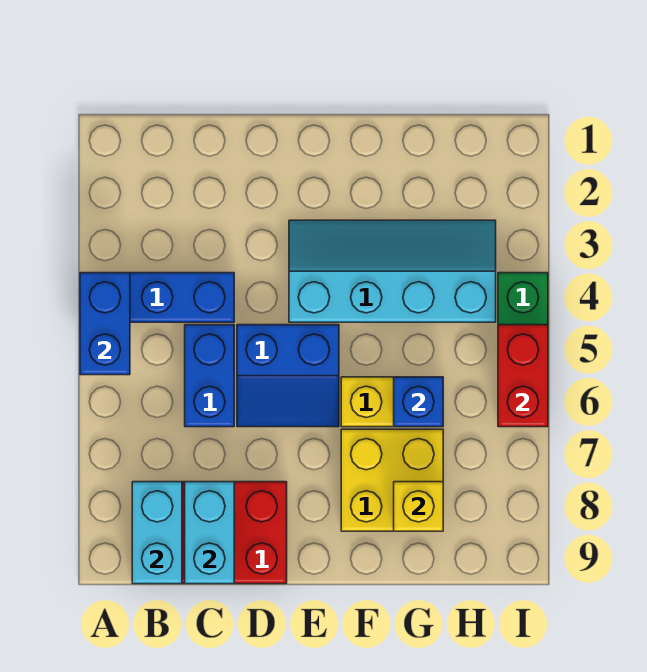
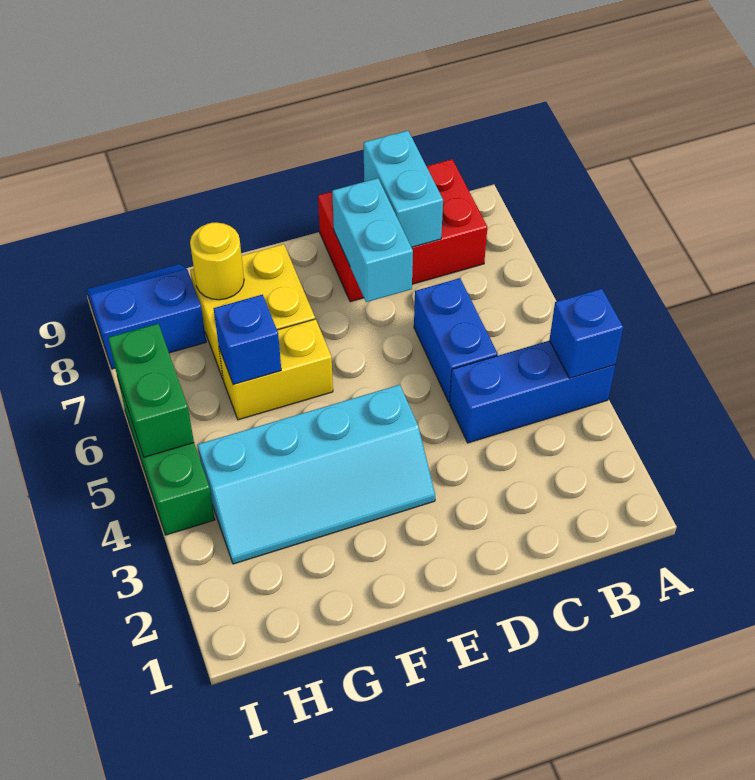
blue brick A4:A5 level 2 -> blue brick A4 level 2
cyan brick B8:B9 level 2 -> cyan brick D7:D8 level 2
blue slope D5:E6 level 1 top 5 -> blue slope H8:I9 level 1 top 8
yellow brick G8 level 2 -> yellow round brick G8 level 2
red brick I5:I6 level 2 -> green brick I5:I6 level 2

